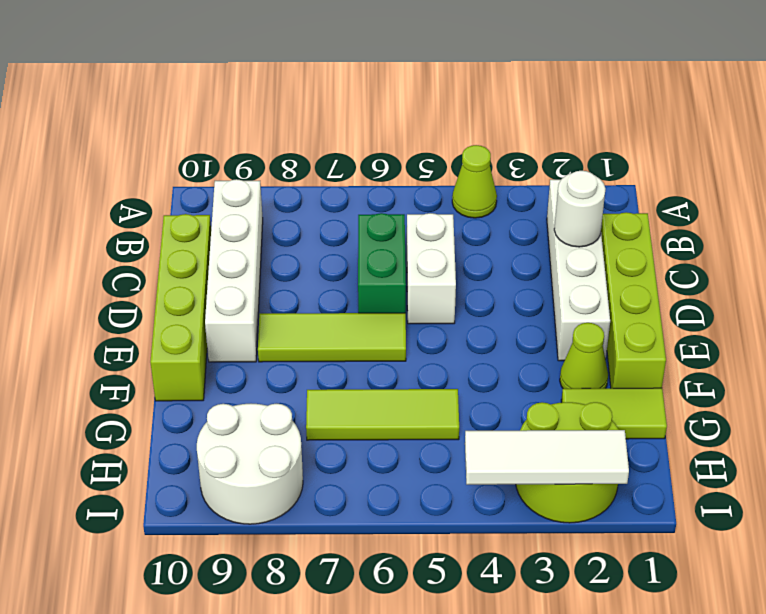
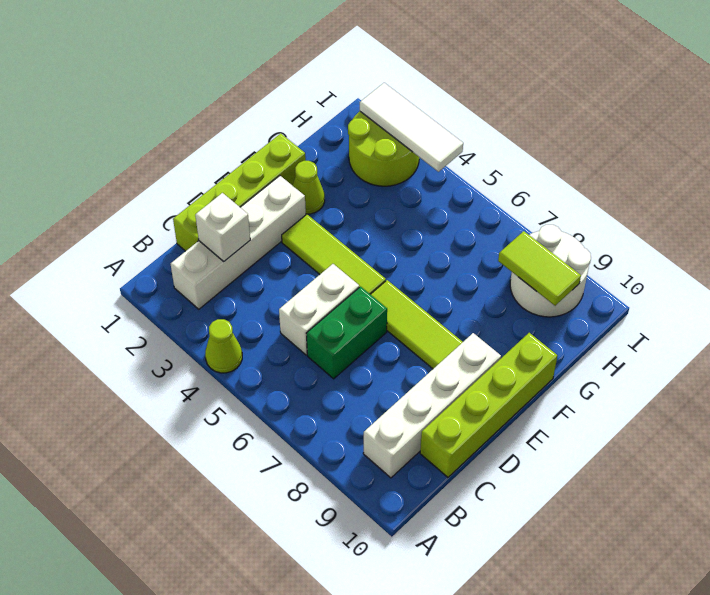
white round brick C2 level 2 -> white brick C2 level 2
lime tile G1:G2 level 1 -> lime tile H8:H9 level 2
lime tile G5:G7 level 1 -> lime tile E3:E5 level 1

